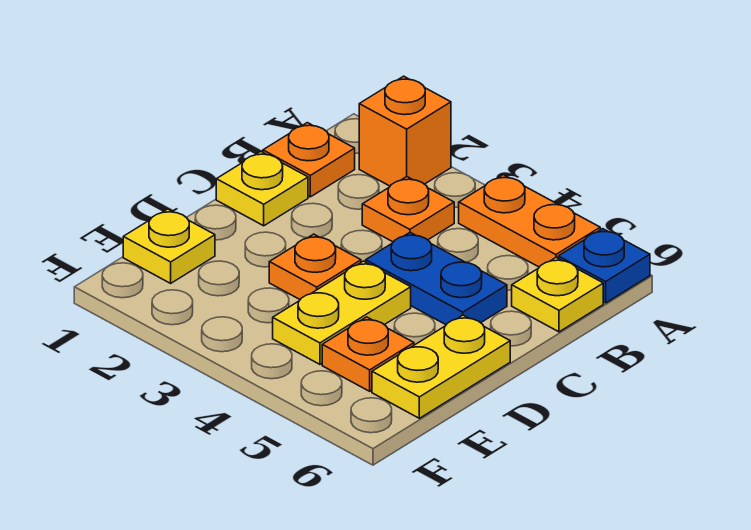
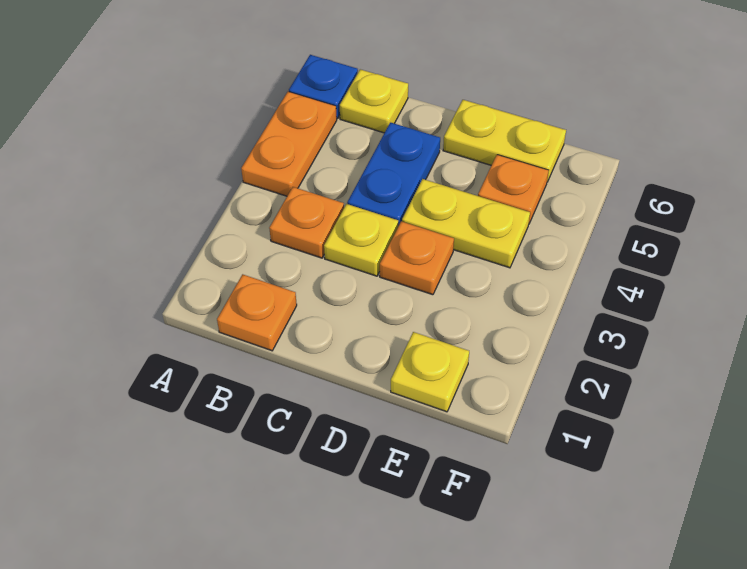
orange brick A2 level 1 -> none
yellow plate C1 level 1 -> yellow plate C3 level 1

